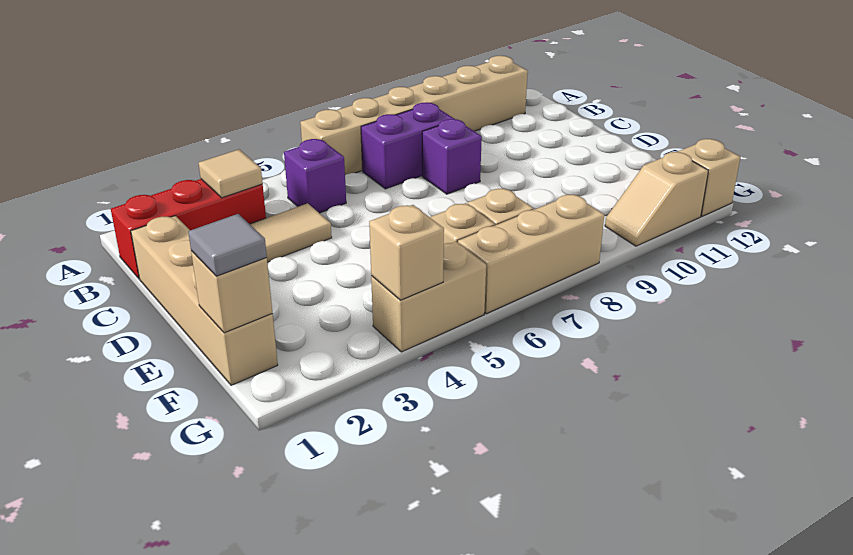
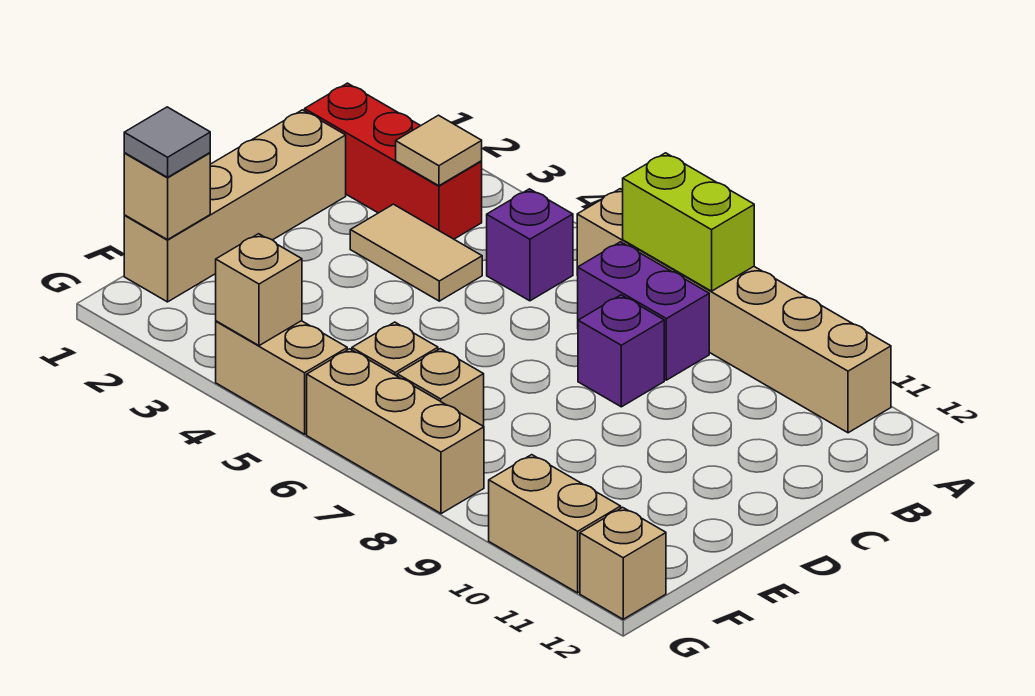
none -> lime brick A7:A8 level 2
tan slope G10:G11 level 1 top 11 -> tan brick G10:G11 level 1

